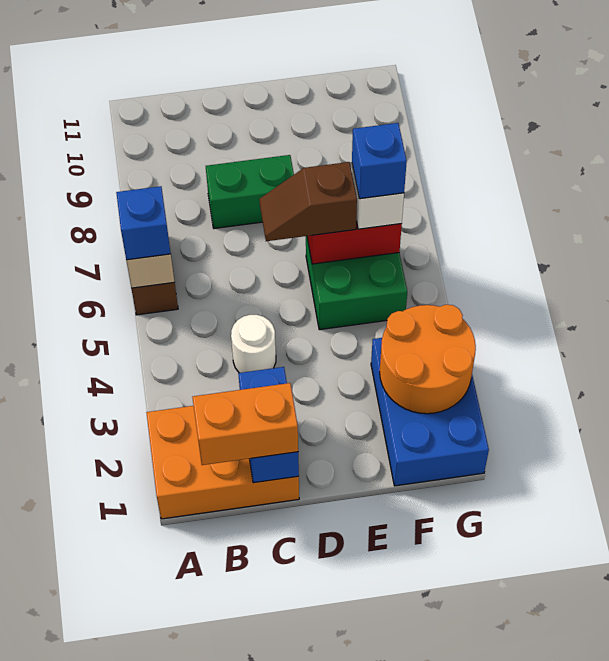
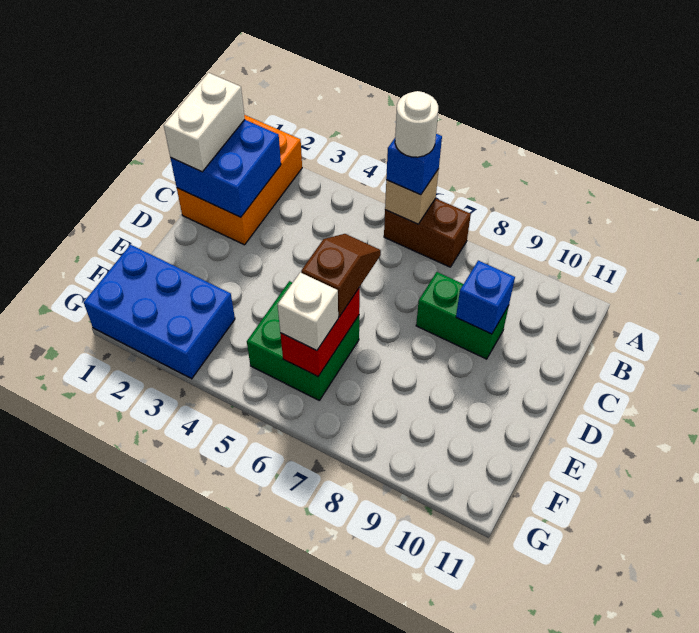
orange brick B1:C1 level 3 -> white brick B1:C1 level 3
blue brick C1:C2 level 2 -> blue brick B1:C2 level 2
white round brick C4 level 1 -> white round brick A6 level 4
green brick C8:D8 level 1 -> green brick C8:C9 level 1
orange round brick F2:G3 level 2 -> none
blue brick F6 level 4 -> blue brick C9 level 2

